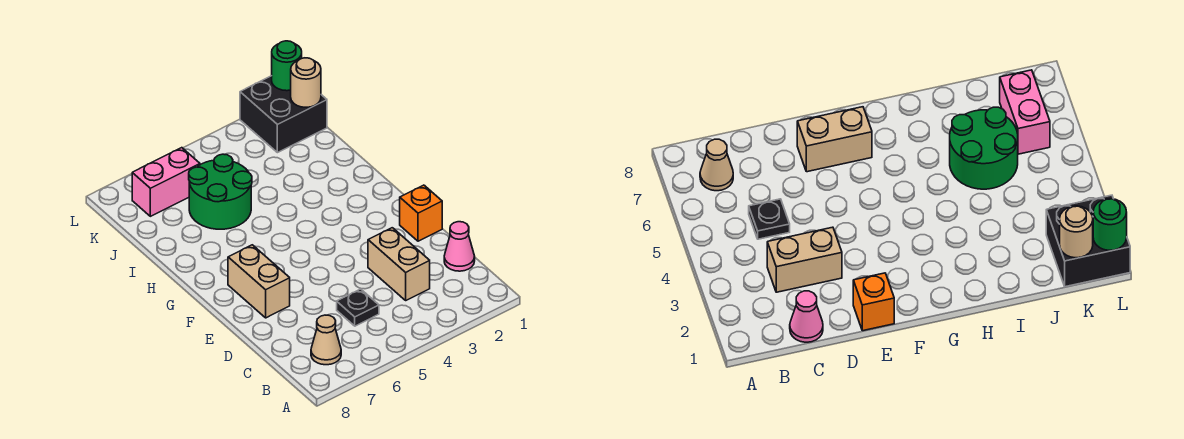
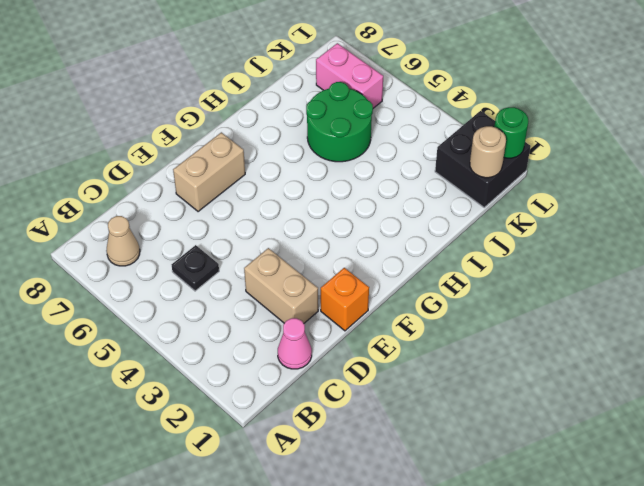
tan brick C3:D3 level 1 -> tan brick D2:D3 level 1

